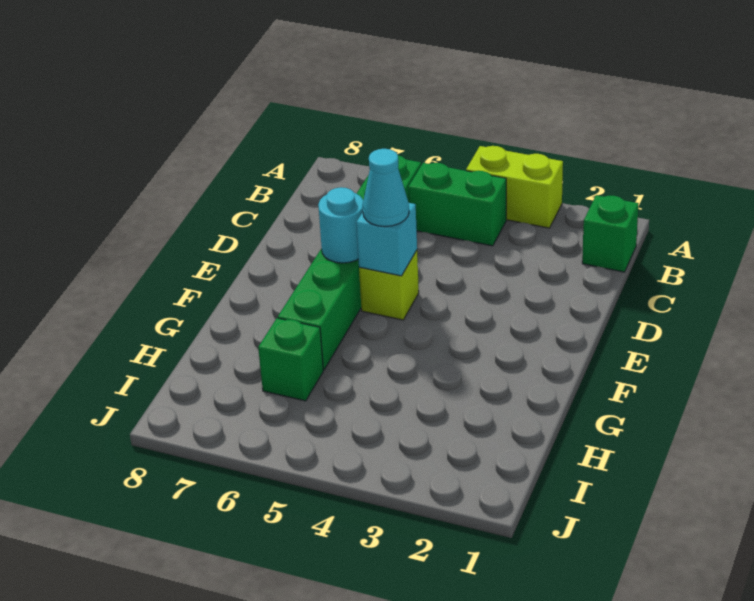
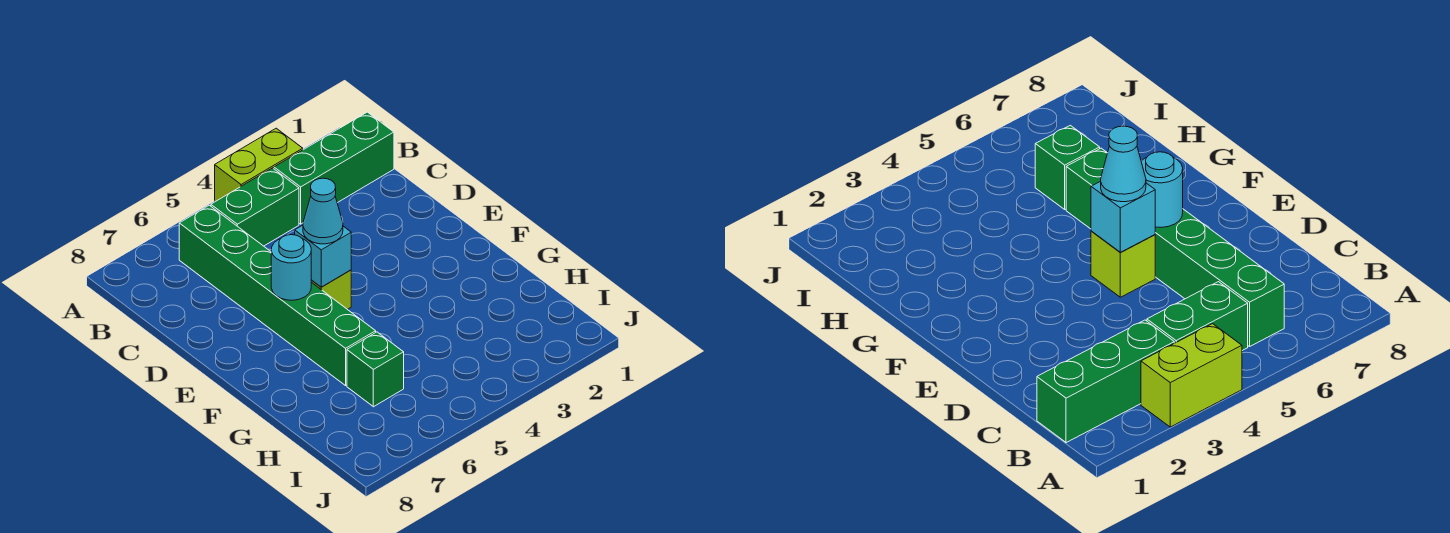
green brick B1 level 1 -> green brick B1:B3 level 1

